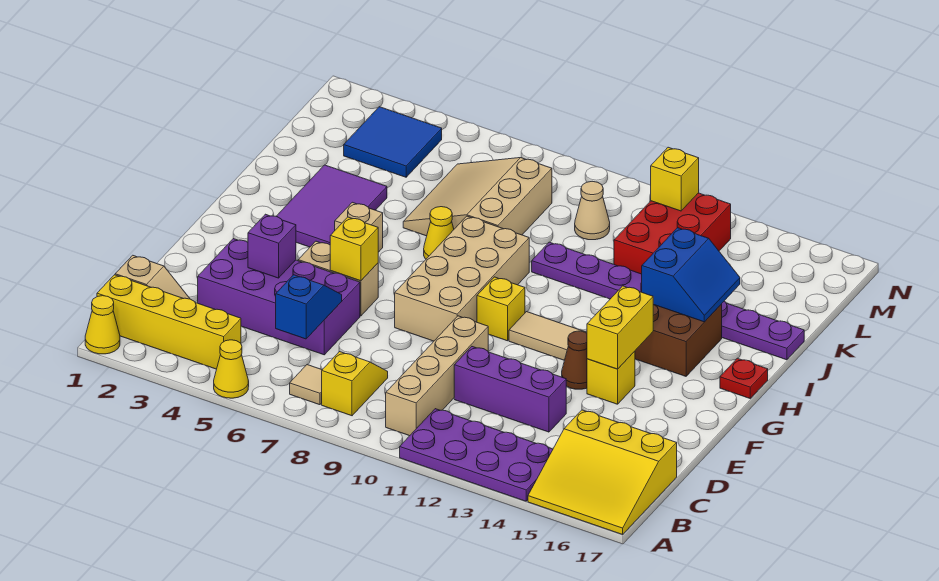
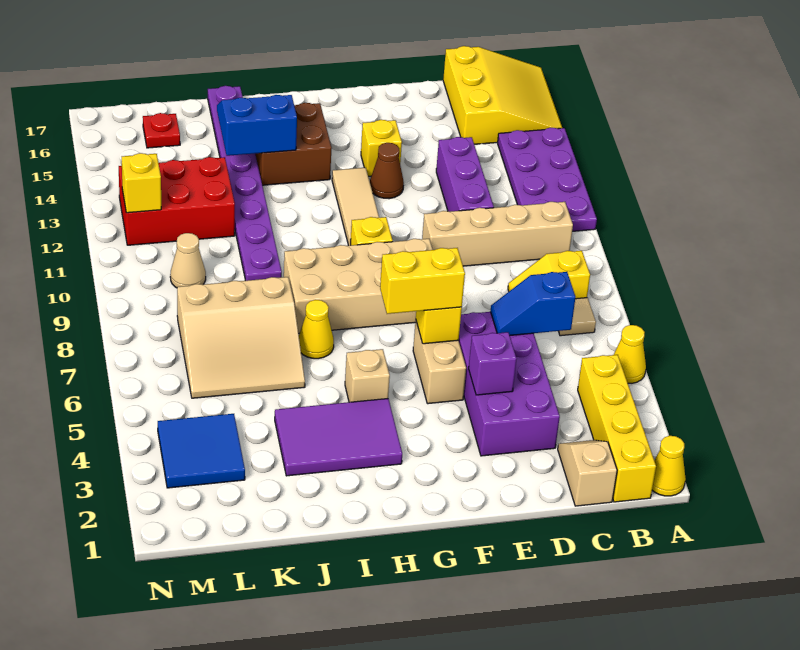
yellow brick F14:G14 level 2 -> yellow brick F6:G6 level 3
red plate H17 level 1 -> red plate L16 level 1

